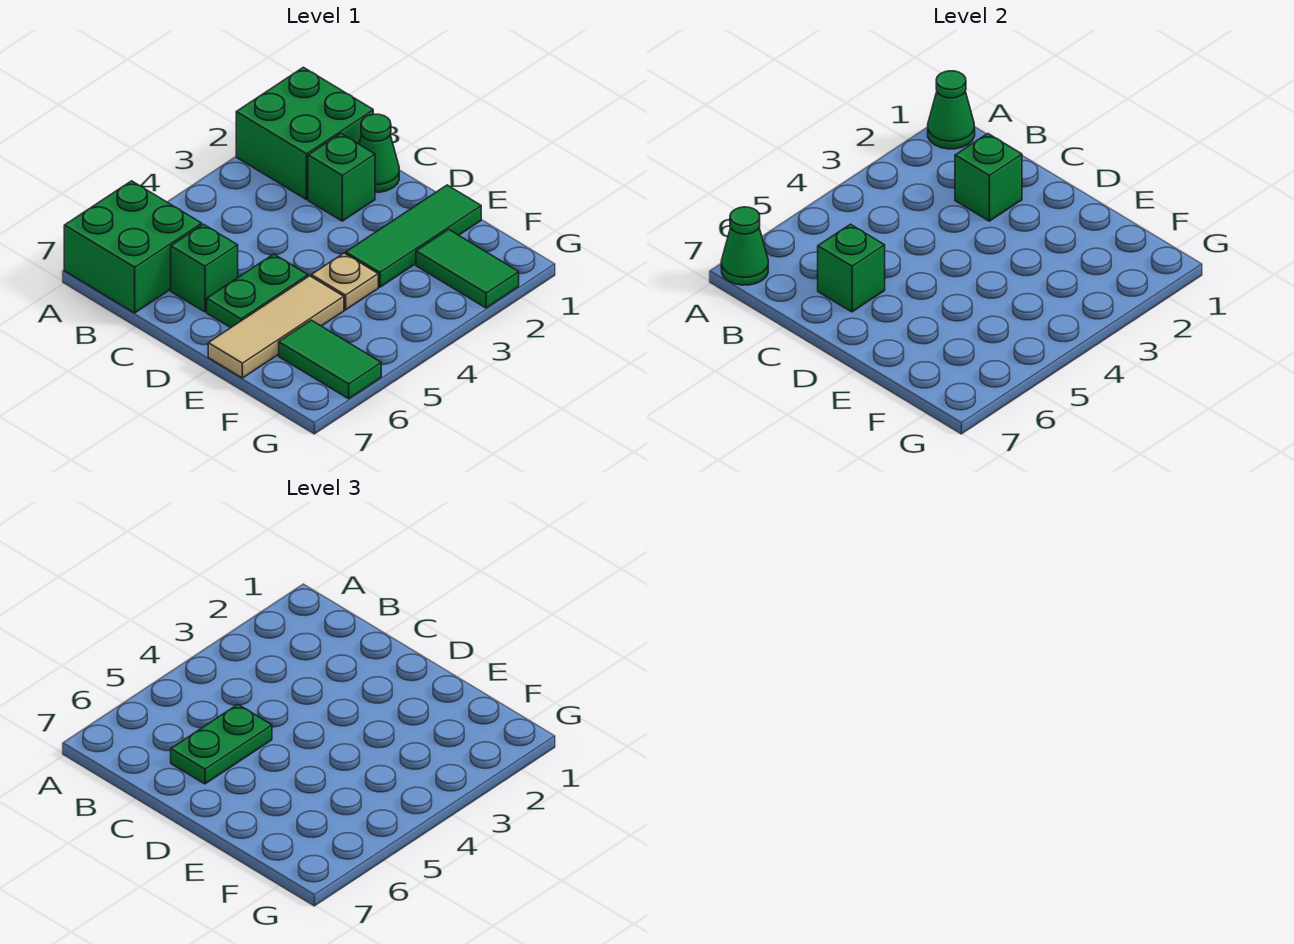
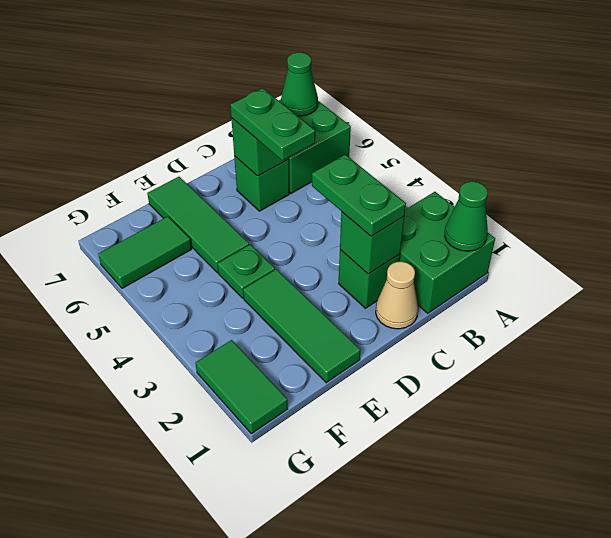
green cone C1 level 1 -> tan cone C1 level 1
green plate D5:D6 level 1 -> green plate C2:C3 level 3
tan plate E4 level 1 -> green plate E4 level 1
tan tile E5:E7 level 1 -> green tile E5:E7 level 1
green tile F2:G2 level 1 -> green tile G1:G2 level 1

